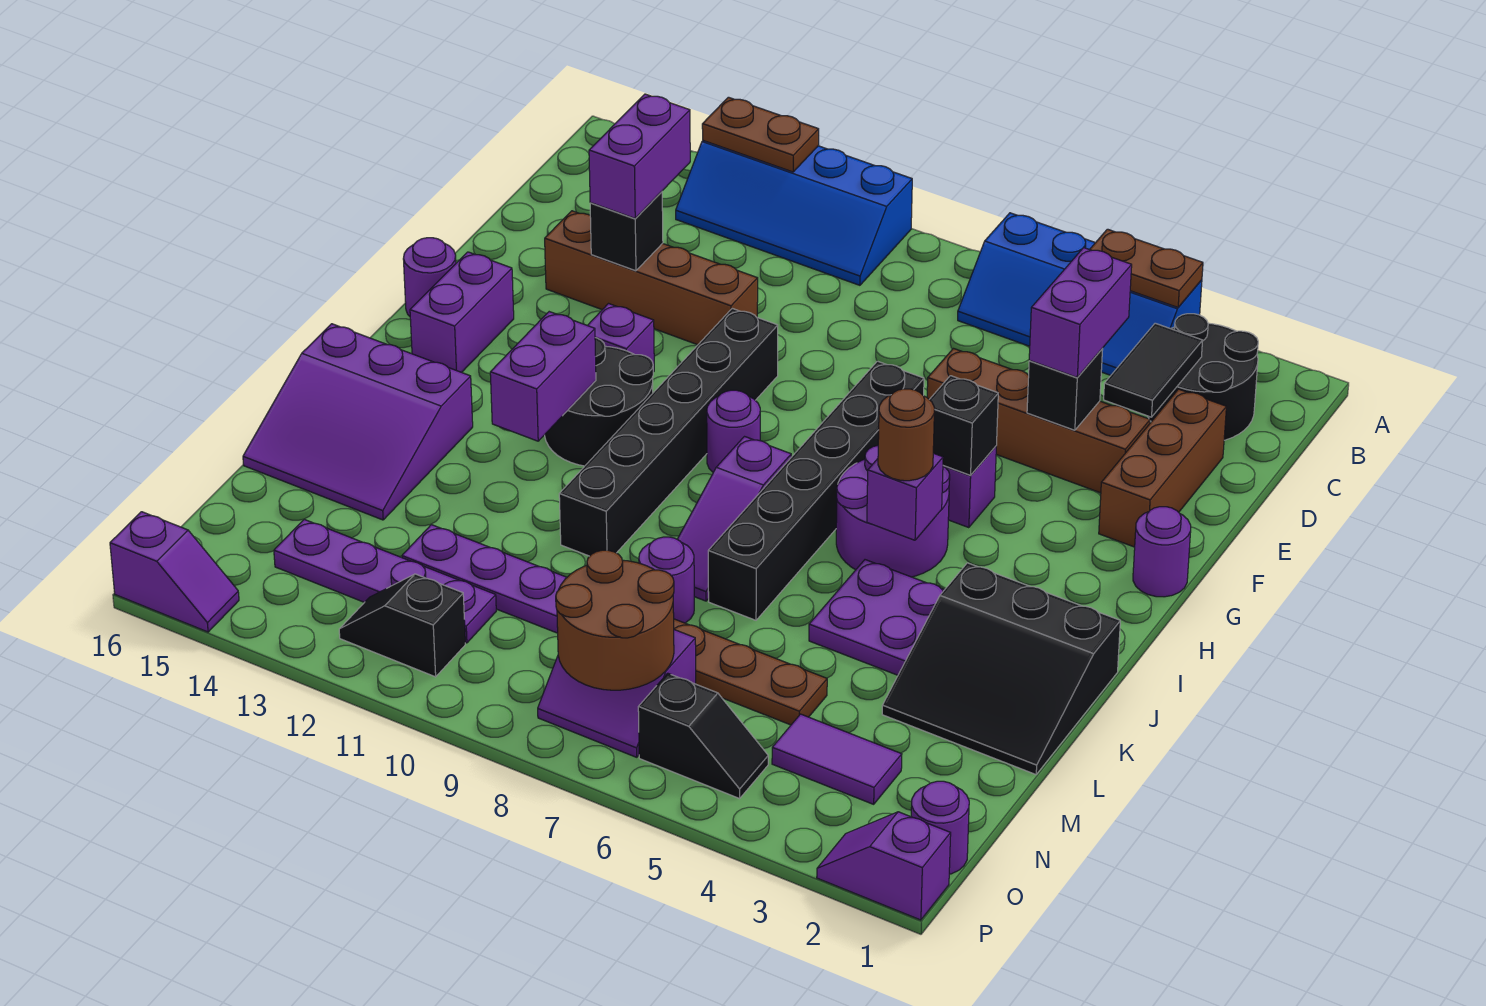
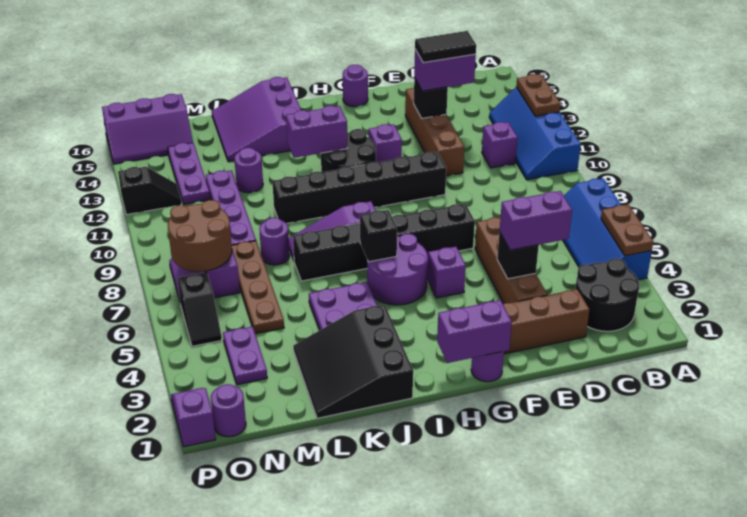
black tile C3:D3 level 2 -> black tile D13:E13 level 4
black brick G5 level 2 -> black brick I6 level 2
purple brick G15:H15 level 1 -> purple brick G1:H1 level 2
purple round brick H9 level 1 -> purple round brick L12 level 1
purple brick I5 level 2 -> purple brick C11 level 1
brown round brick I5 level 3 -> none
purple tile N3:N4 level 1 -> purple plate N3:N4 level 1
purple plate N11:N14 level 1 -> purple plate N12:N14 level 1
black slope O11:O12 level 1 top 11 -> black slope O12:P12 level 1 top P
purple slope P15:P16 level 1 top 16 -> purple slope N15:P16 level 1 top 16

